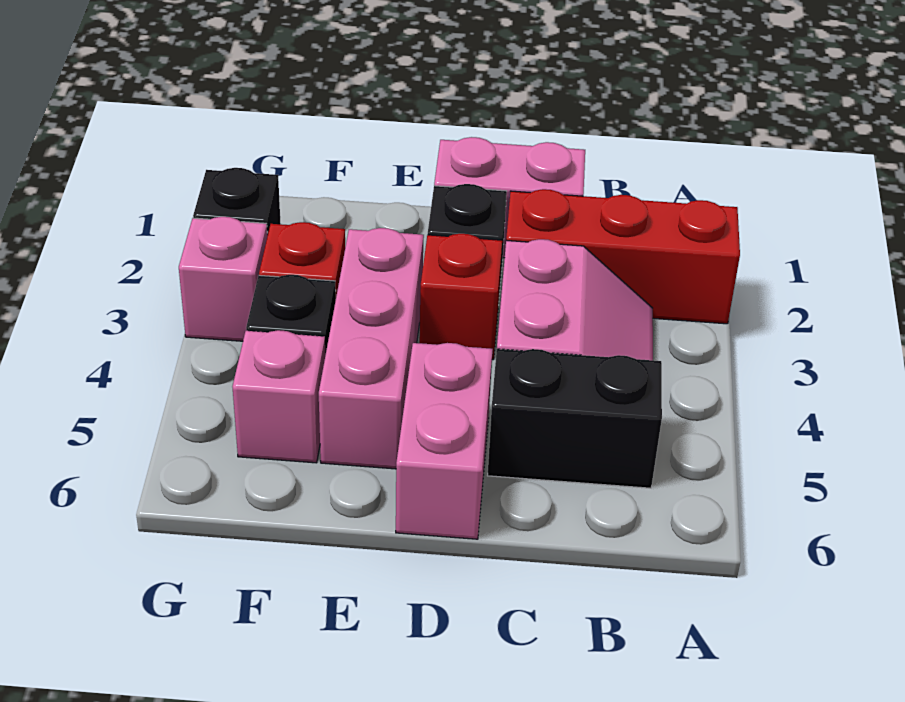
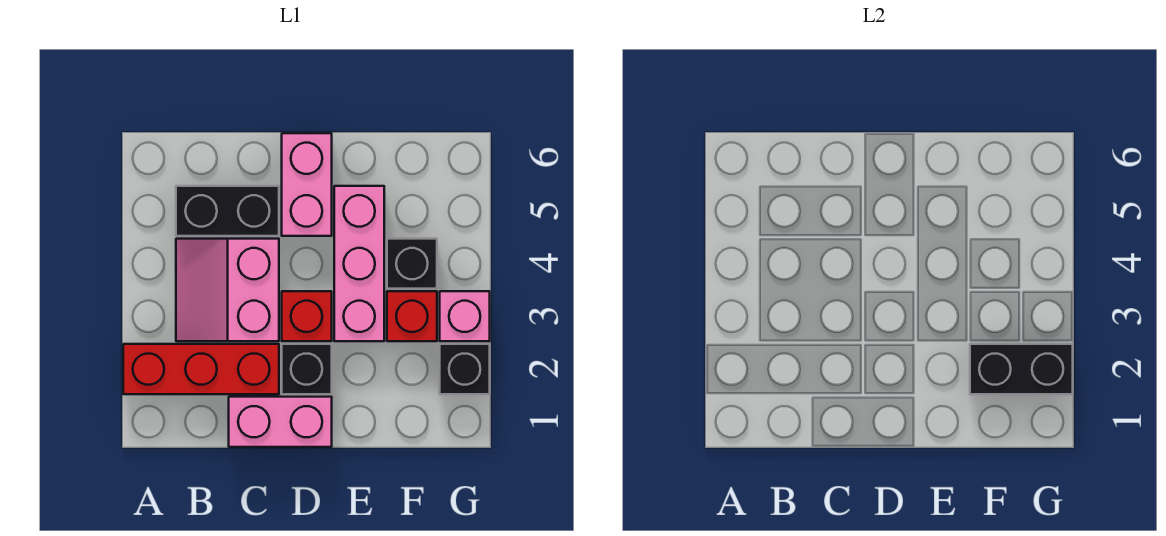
none -> black brick F2:G2 level 2
pink brick F5 level 1 -> none

